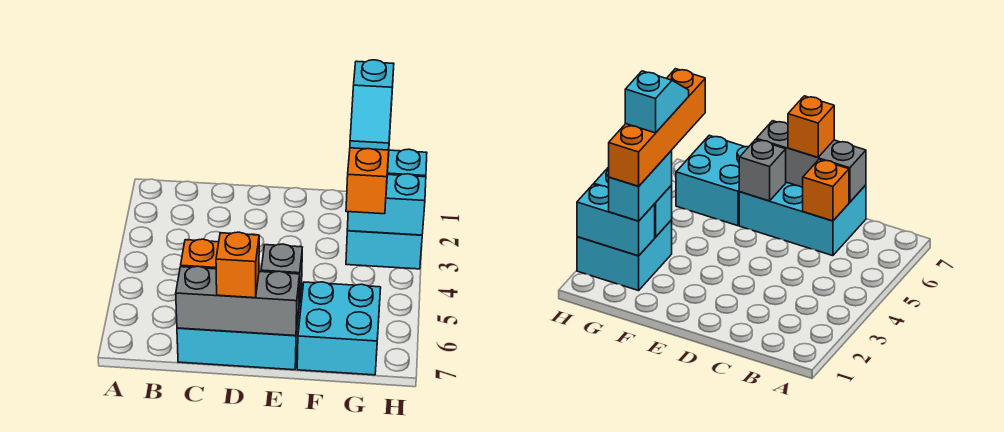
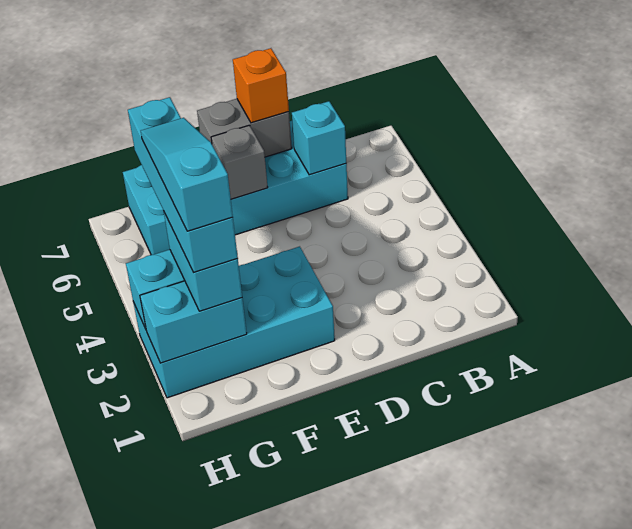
orange brick C6 level 2 -> cyan brick C6 level 2
grey brick C7:E7 level 2 -> grey brick D7:E7 level 2
cyan brick G2:H3 level 1 -> cyan brick E2:H3 level 1
orange brick G2:G5 level 4 -> cyan brick G2:G5 level 4
cyan slope G3:G4 level 5 top 3 -> cyan slope G2:G4 level 5 top 2

